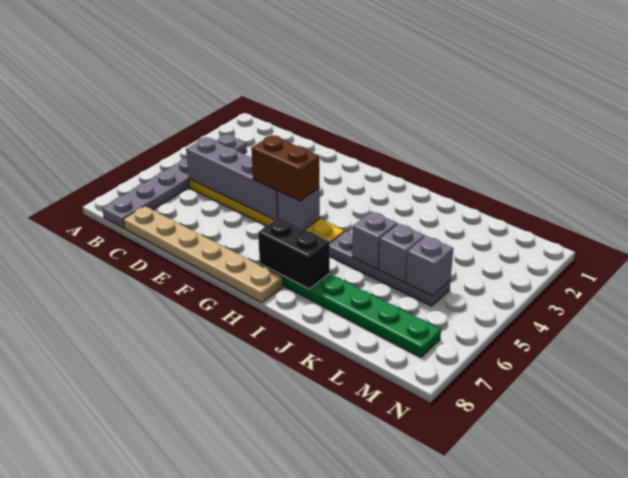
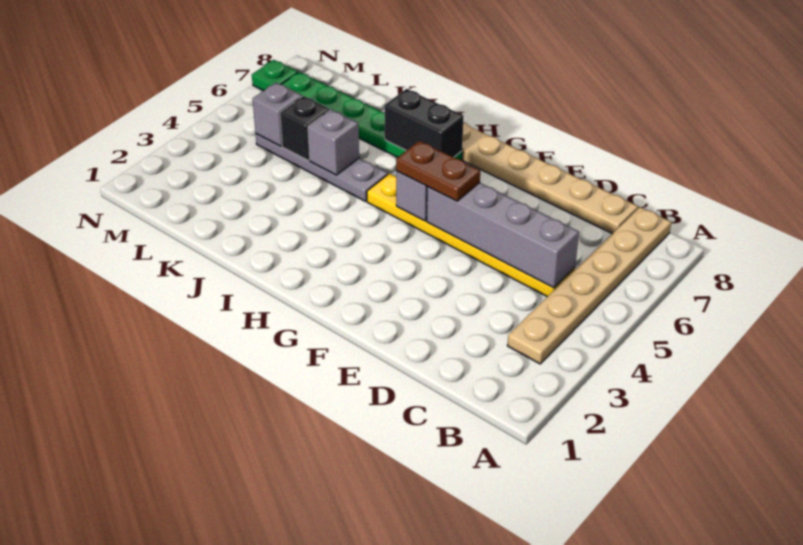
grey plate B3:B8 level 1 -> tan plate B3:B8 level 1
brown brick F5:G5 level 3 -> brown plate F5:G5 level 3
grey brick K5 level 2 -> black brick K5 level 2
none -> green plate N7 level 1

